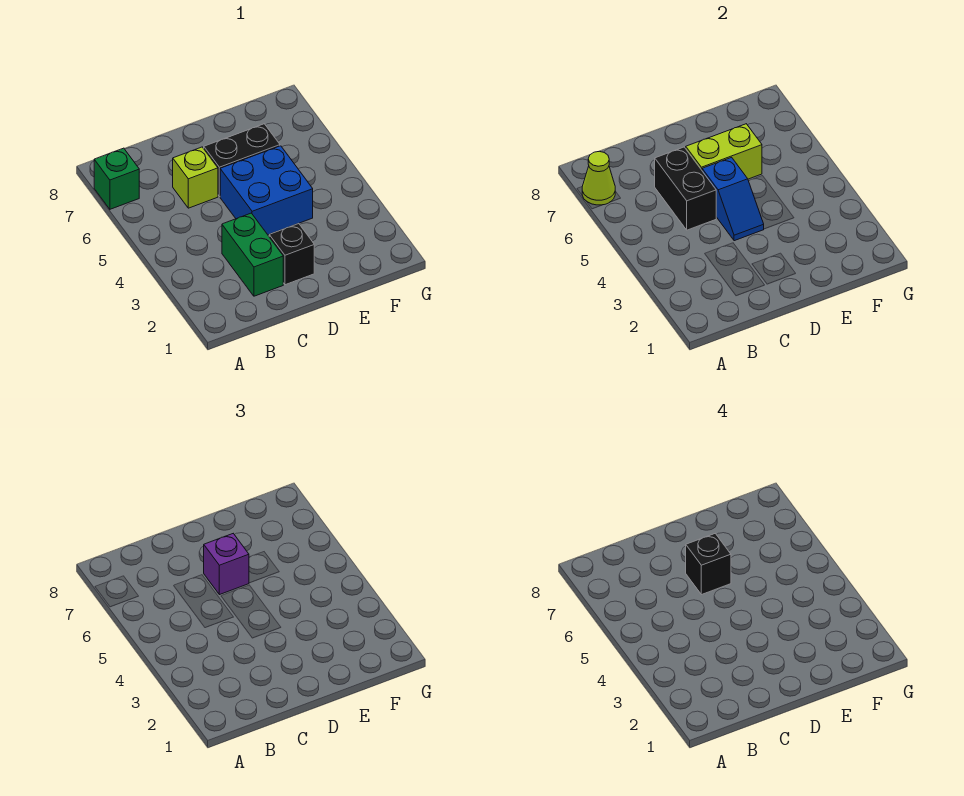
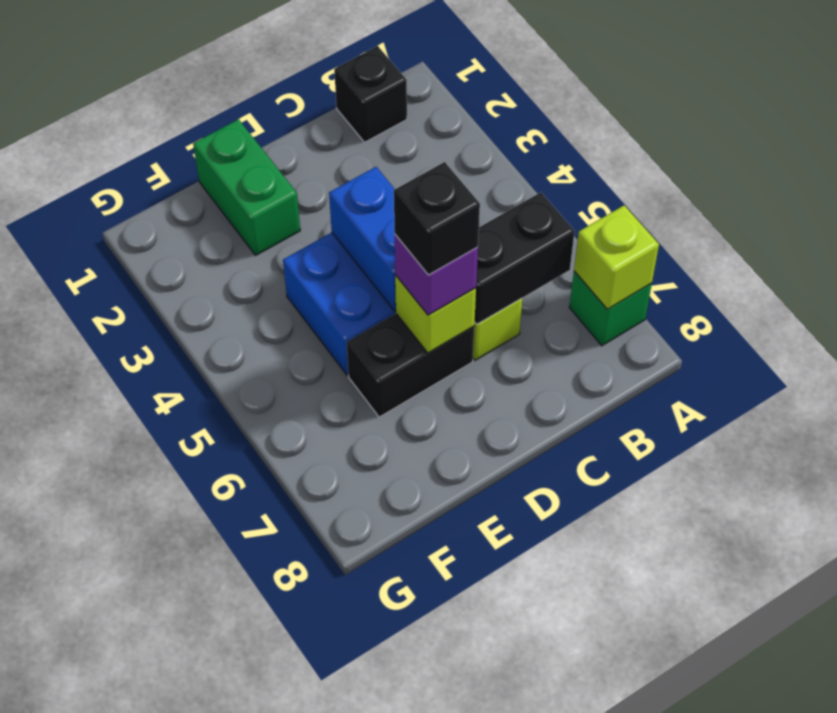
lime cone A7 level 2 -> lime brick A7 level 2
green brick C2:C3 level 1 -> green brick E1:E2 level 1
black brick C5:C6 level 2 -> black brick B6:C6 level 2
black brick D2 level 1 -> black brick B1 level 1
blue slope D4:D5 level 2 top 5 -> blue brick D4:D5 level 2
lime brick D6:E6 level 2 -> lime brick D6 level 2

